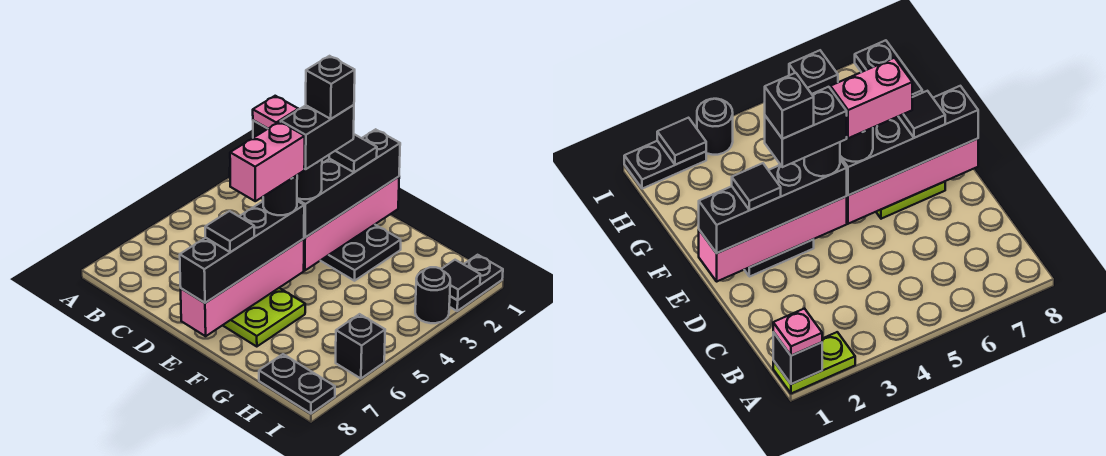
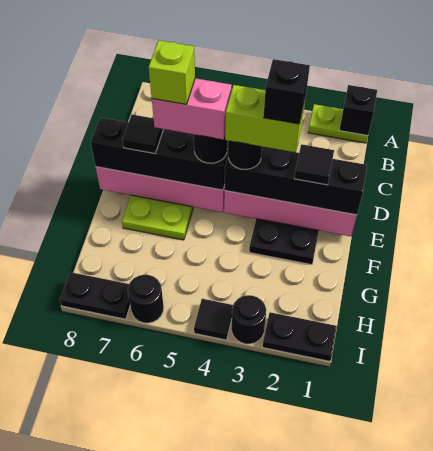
pink plate A1 level 3 -> none
black brick E3:E4 level 5 -> lime brick E3:E4 level 5
none -> lime brick E6 level 6
black plate H8:I8 level 1 -> black plate I7:I8 level 1
black tile I2 level 2 -> black tile I4 level 1
black brick I6 level 1 -> black round brick I6 level 1

